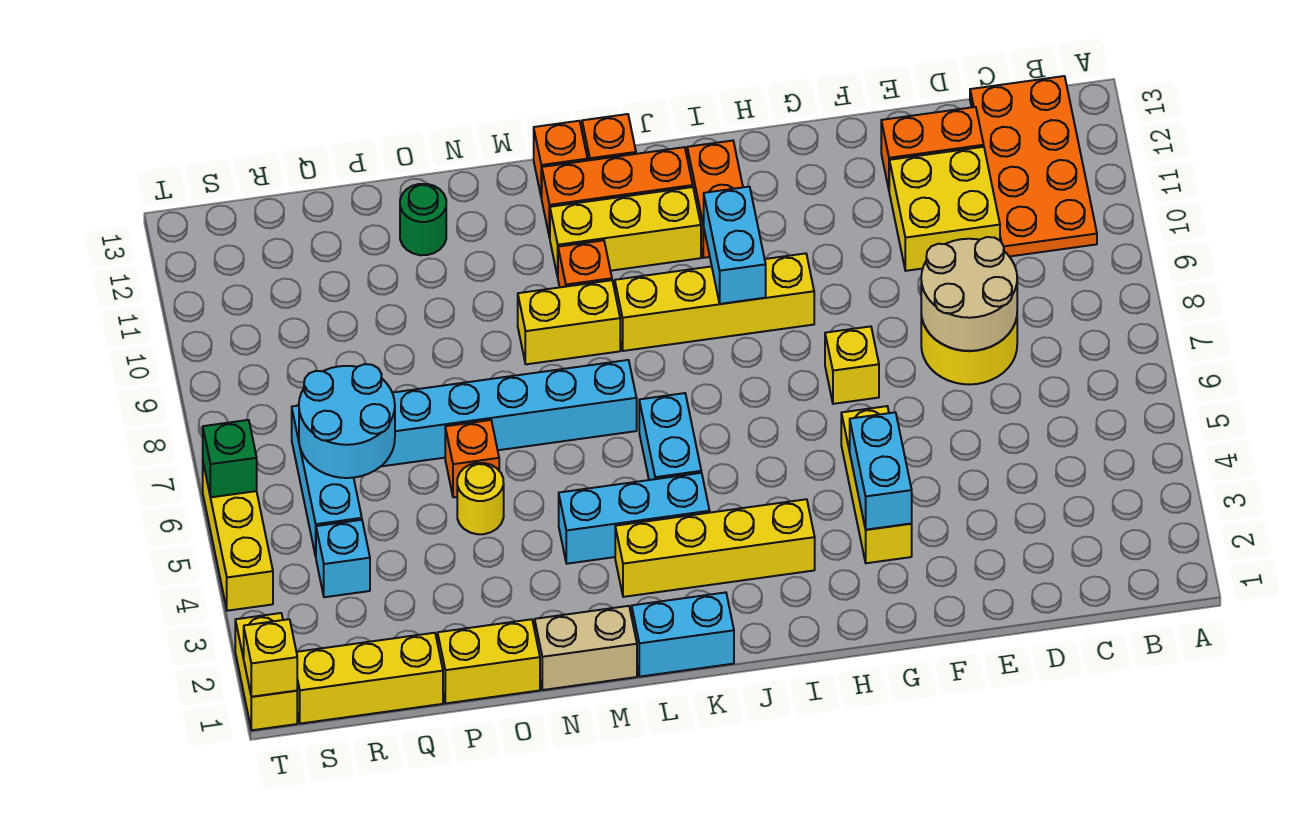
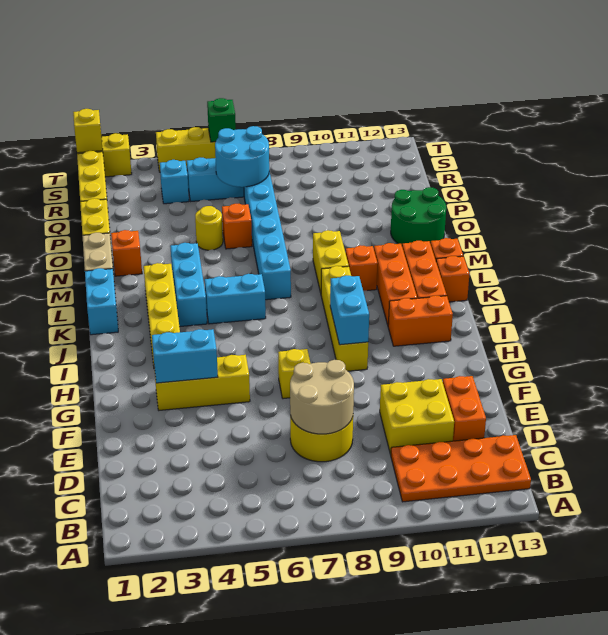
cyan brick I9:I10 level 2 -> cyan brick H9:I9 level 2
yellow brick J11:L11 level 1 -> orange brick J11:L11 level 1
none -> orange brick N2 level 1
green round brick O12 level 1 -> green round brick N12:O13 level 1

